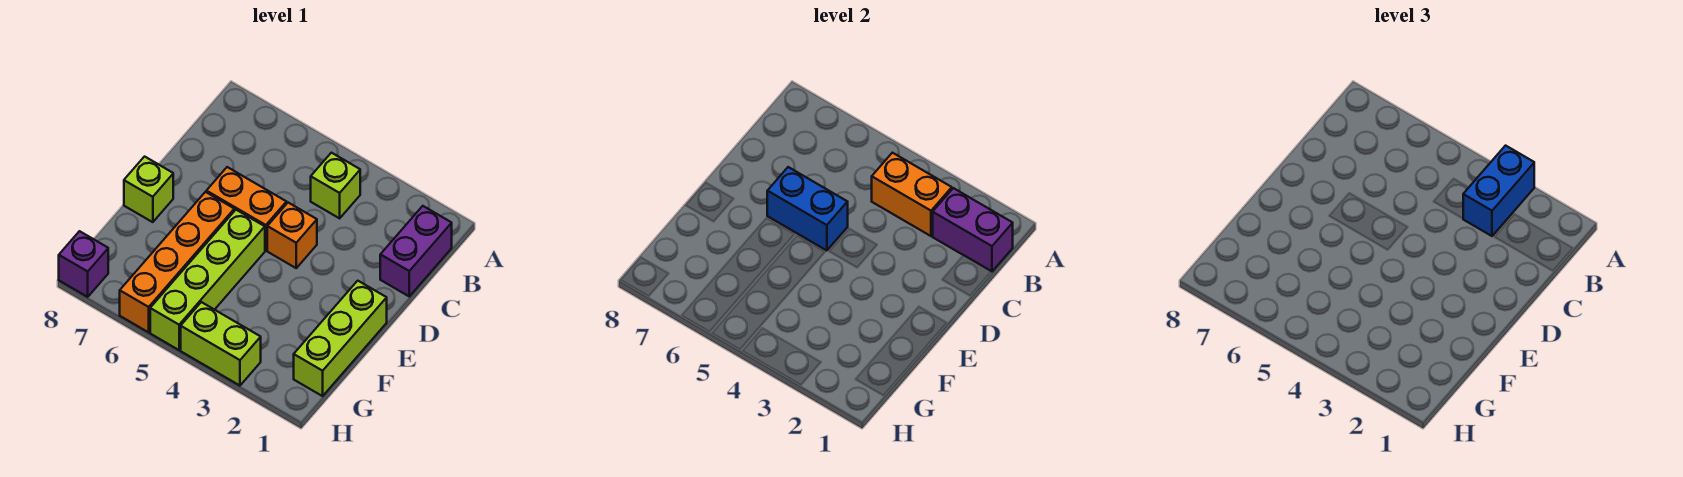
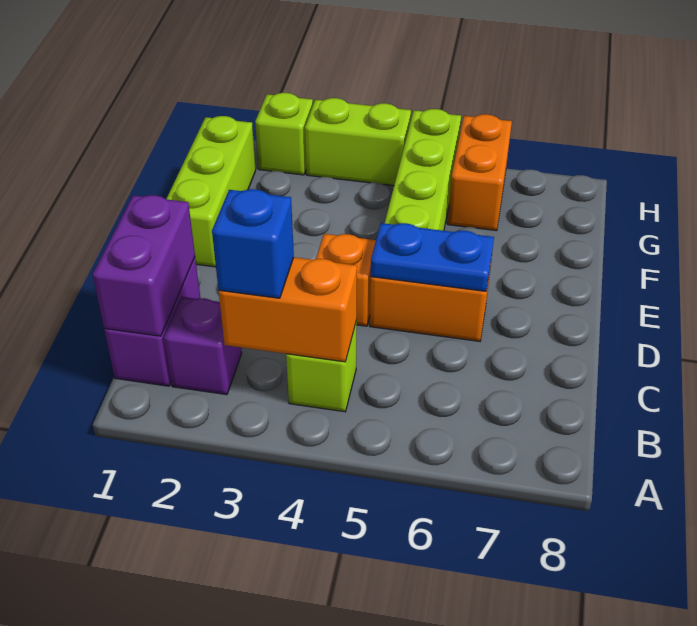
blue brick A3:B3 level 3 -> blue brick B3 level 3
purple brick B1:B2 level 2 -> purple brick B1:C1 level 2
blue brick D5:D6 level 2 -> blue plate D5:D6 level 2
orange brick E6:H6 level 1 -> orange brick G6:H6 level 1
lime brick E8 level 1 -> lime brick H2 level 1
purple brick H8 level 1 -> purple brick B2 level 1

